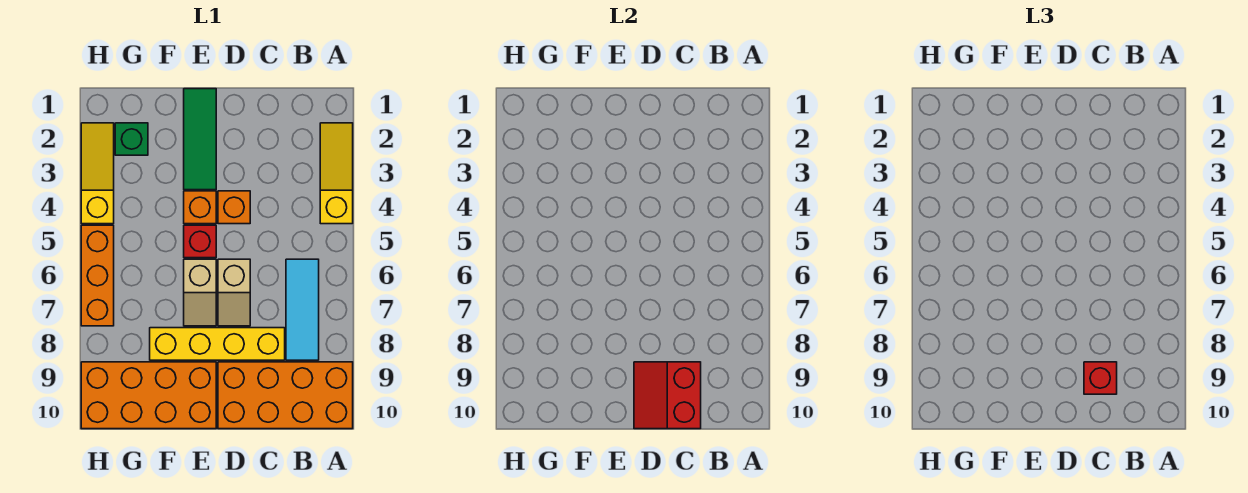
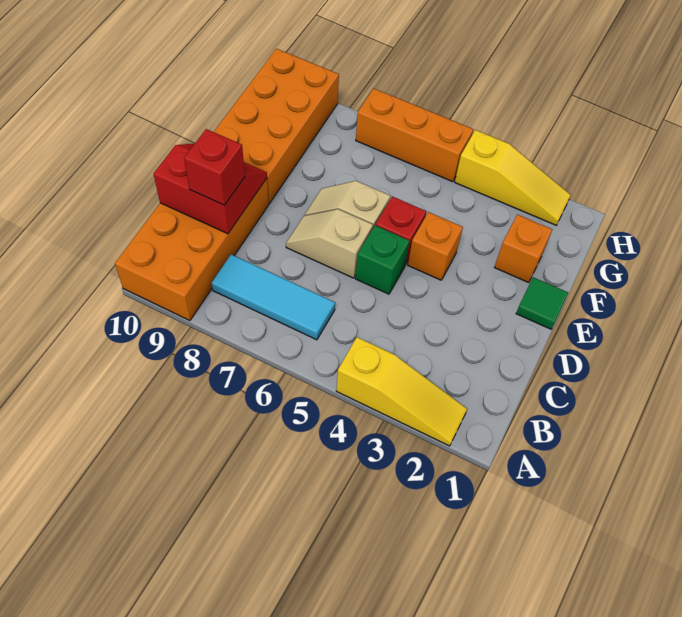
yellow brick C8:F8 level 1 -> none
orange brick D4 level 1 -> orange brick F2 level 1
green tile E1:E3 level 1 -> green tile E1 level 1
green brick G2 level 1 -> green brick D5 level 1

